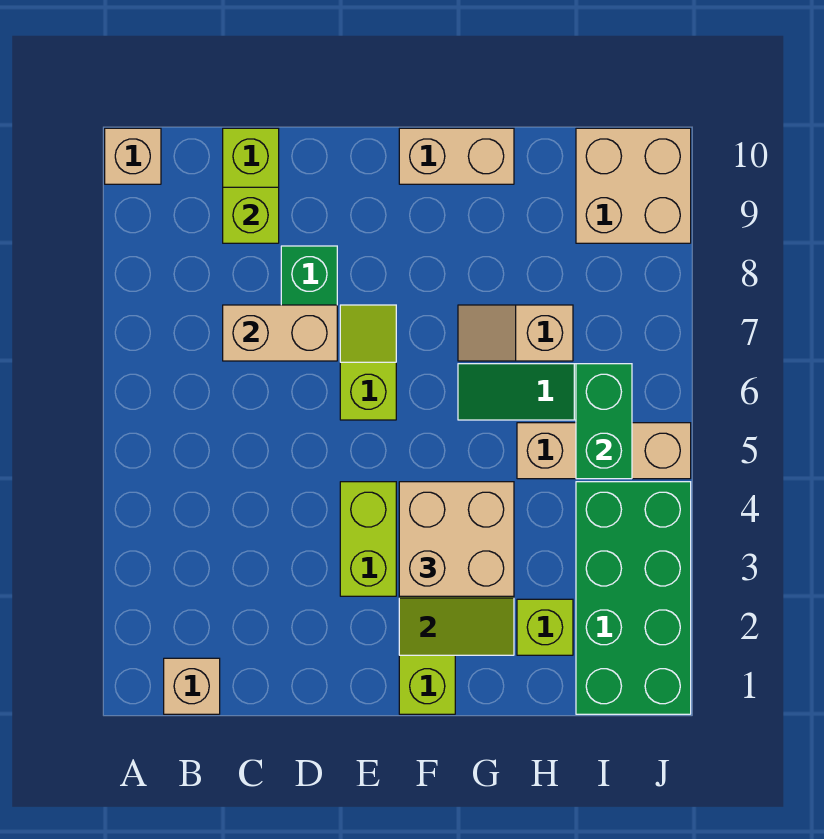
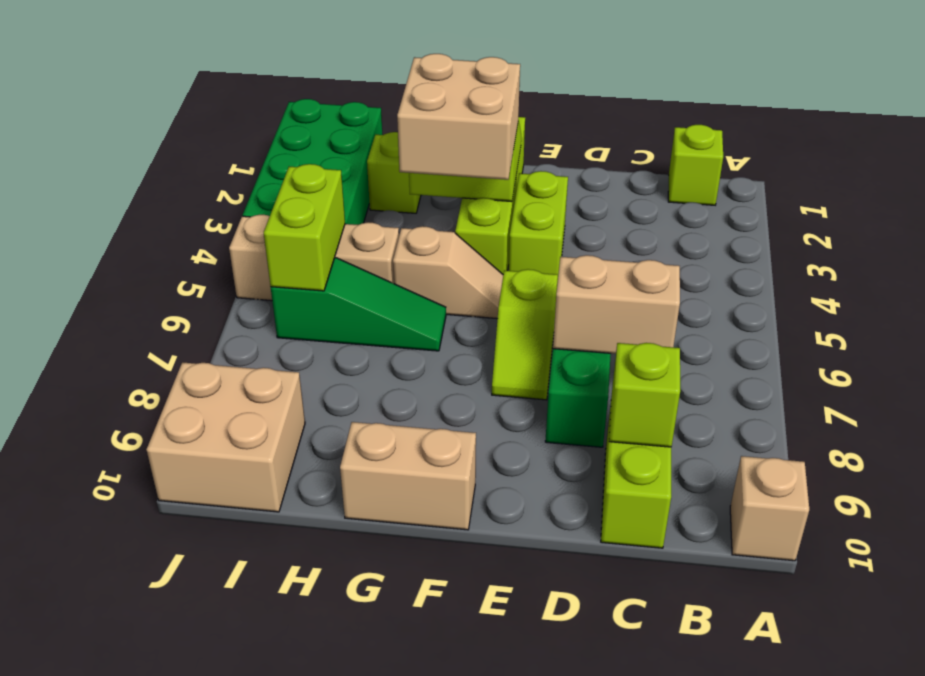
tan brick B1 level 1 -> lime brick B1 level 1
tan slope G7:H7 level 1 top H -> tan slope F5:G5 level 1 top G
green brick I5:I6 level 2 -> lime brick I5:I6 level 2

